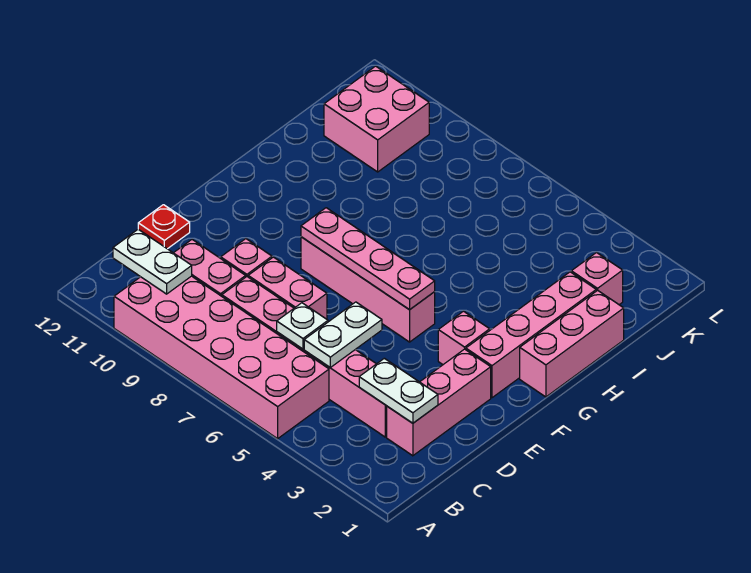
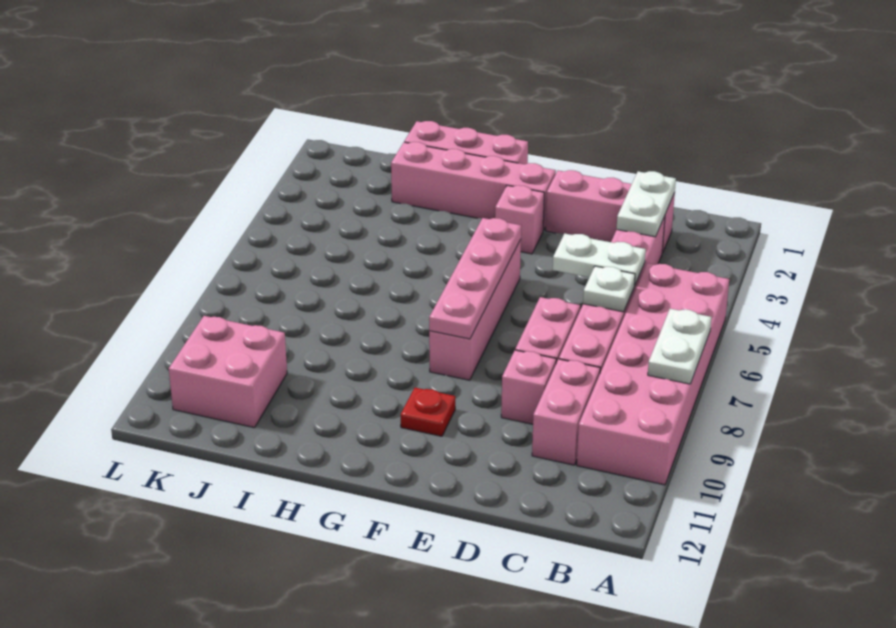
white plate B10:B11 level 2 -> white plate A7:A8 level 2
red plate D12 level 1 -> red plate F10 level 1
pink brick J2 level 1 -> none

